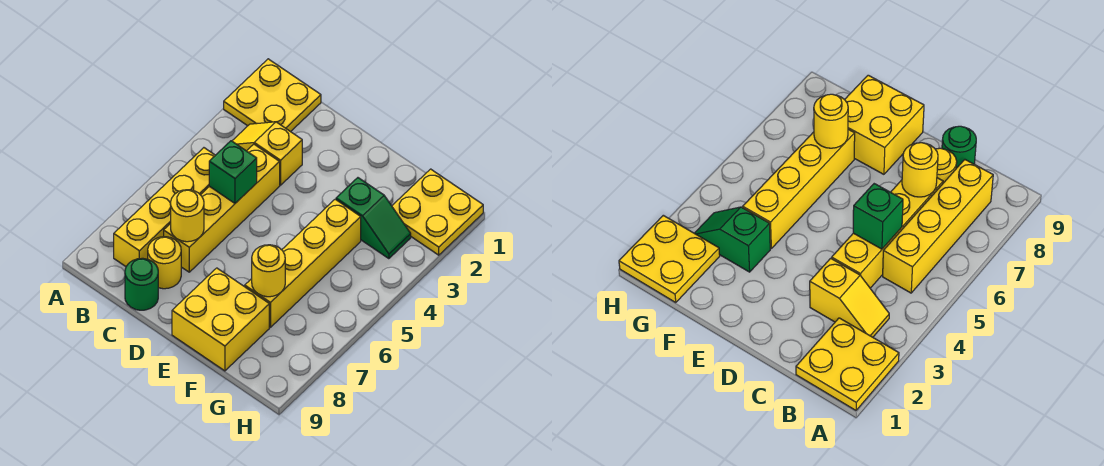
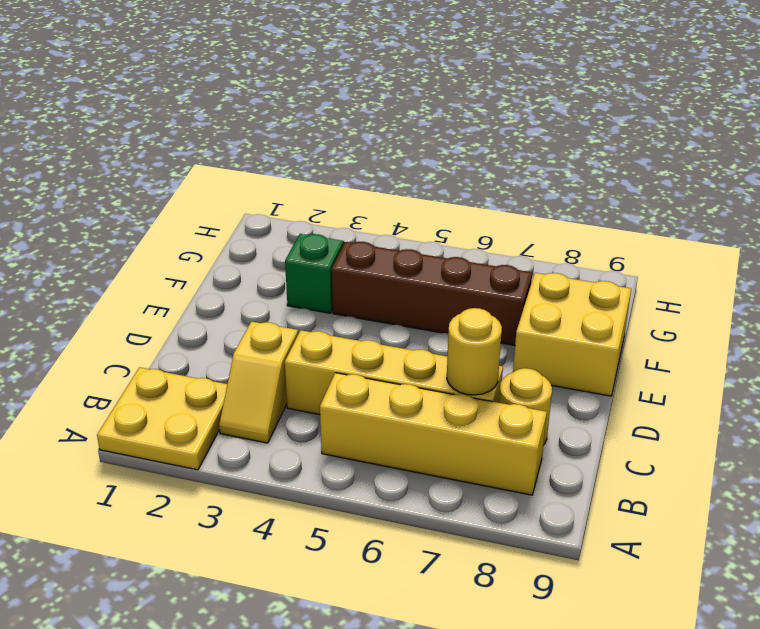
green brick C5 level 2 -> none
green round brick C9 level 1 -> none
yellow brick F4:F7 level 1 -> brown brick F4:F7 level 1
yellow round brick F7 level 2 -> none
yellow plate G1:H2 level 1 -> none

